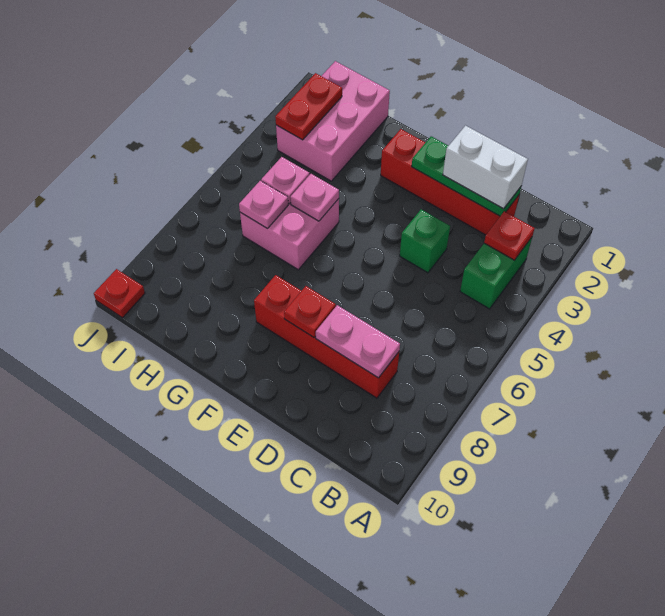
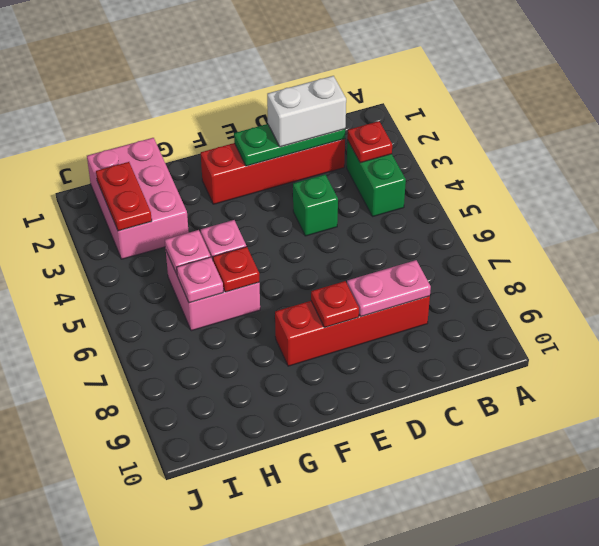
red plate J10 level 1 -> red plate G6 level 2

